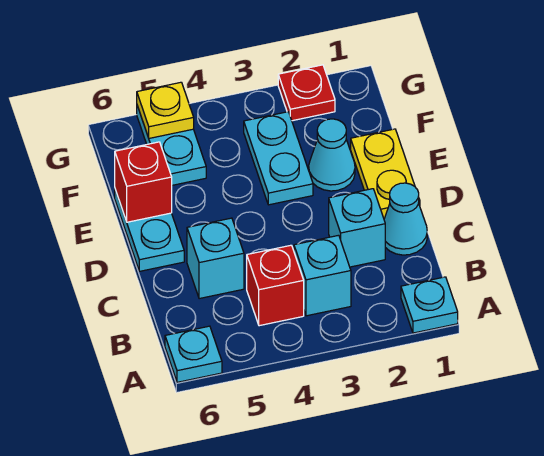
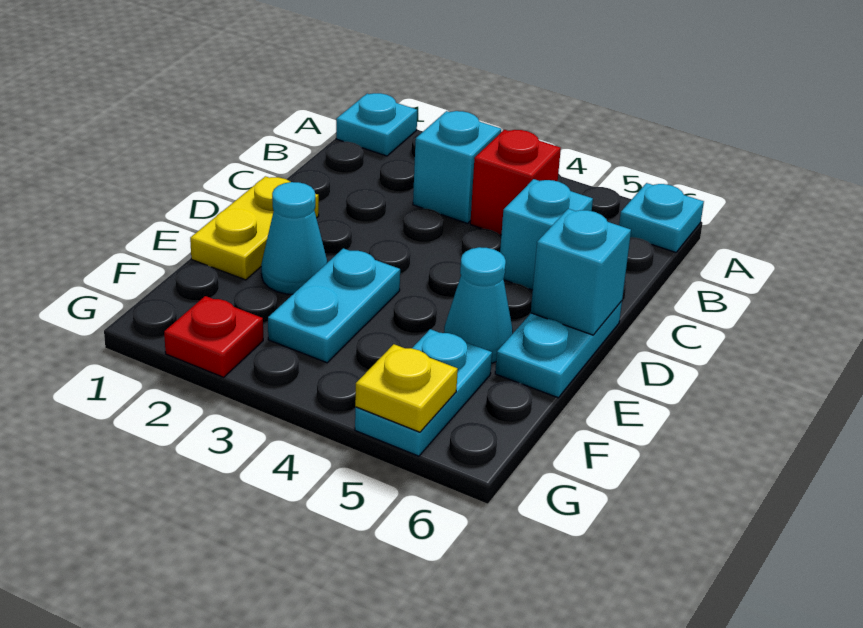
cyan cone C1 level 1 -> cyan cone E5 level 1
cyan brick C2 level 1 -> cyan brick D6 level 2
red brick E6 level 2 -> none

